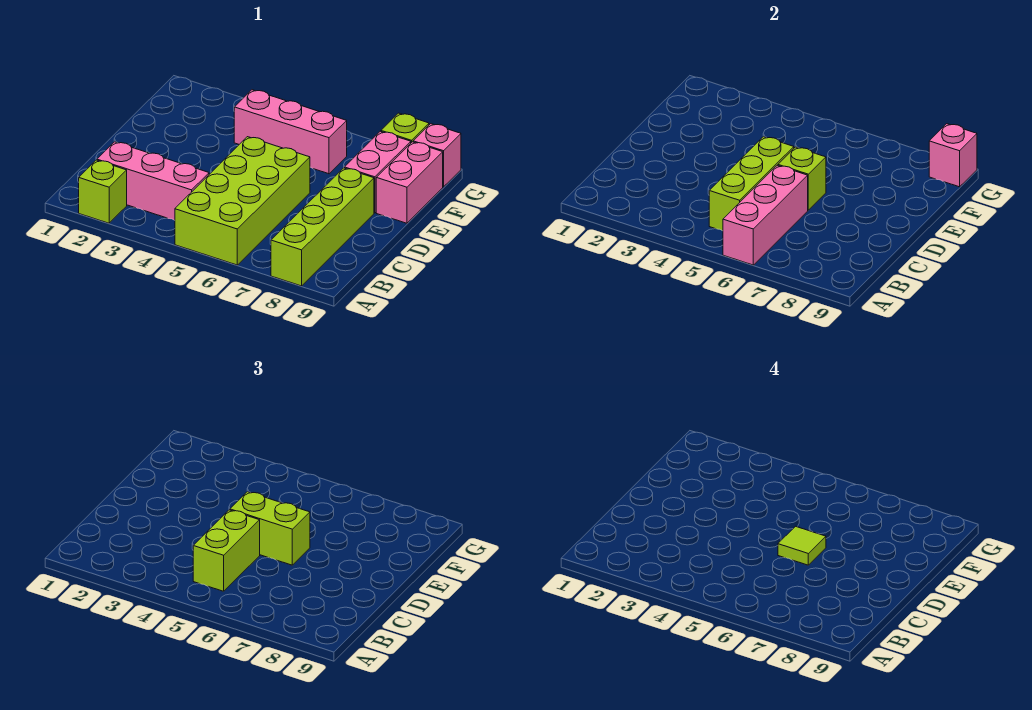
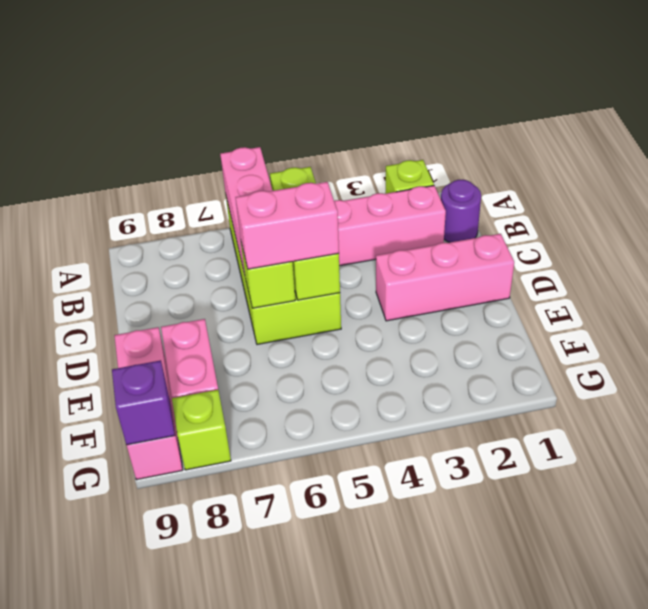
lime brick A8:D8 level 1 -> none
none -> purple round brick B1 level 1
lime brick B5:C5 level 3 -> none
lime brick D5:D6 level 3 -> pink brick D5:D6 level 3
lime tile D6 level 4 -> none
pink brick F4:F6 level 1 -> pink brick D1:D3 level 1
pink brick G9 level 2 -> purple brick G9 level 2

